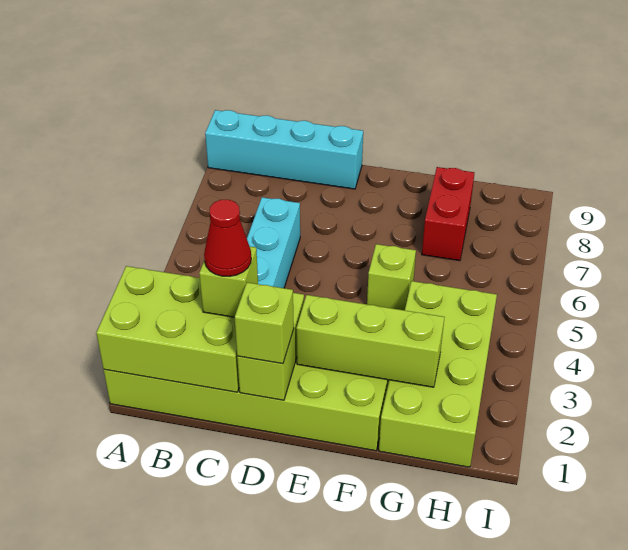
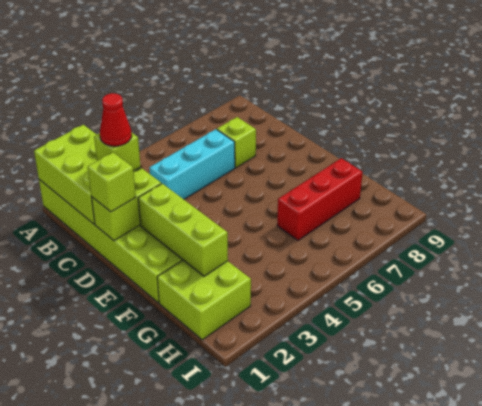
cyan brick A9:D9 level 1 -> none
lime brick F5 level 1 -> lime brick C7 level 1
lime brick G1:H4 level 1 -> lime brick G1:H2 level 1
red brick G7:G8 level 1 -> red brick G6:G8 level 1

